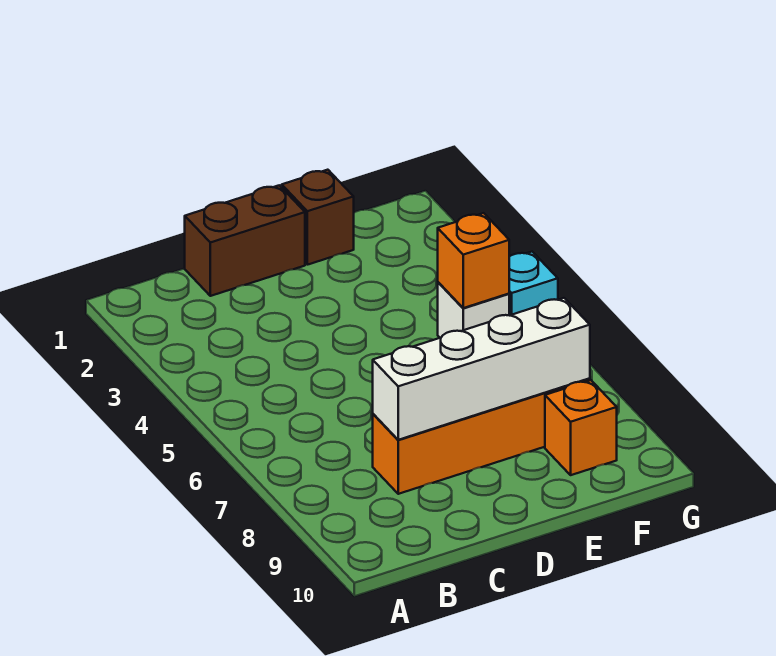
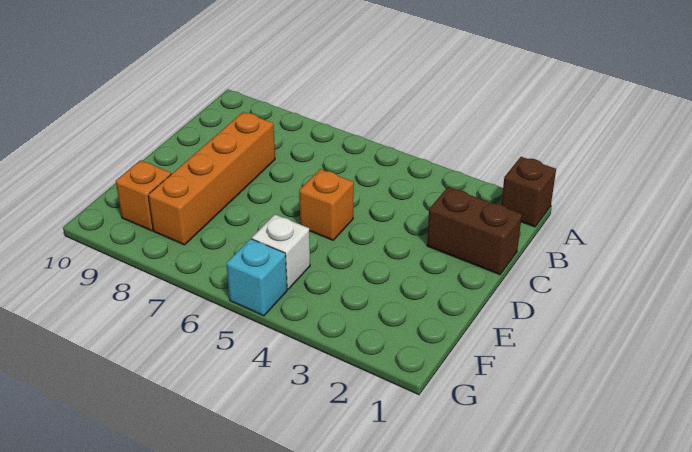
brown brick C1:D1 level 1 -> brown brick C1:C2 level 1
white brick C8:F8 level 2 -> none
brown brick E1 level 1 -> brown brick A1 level 1
orange brick F5 level 2 -> orange brick D5 level 1

